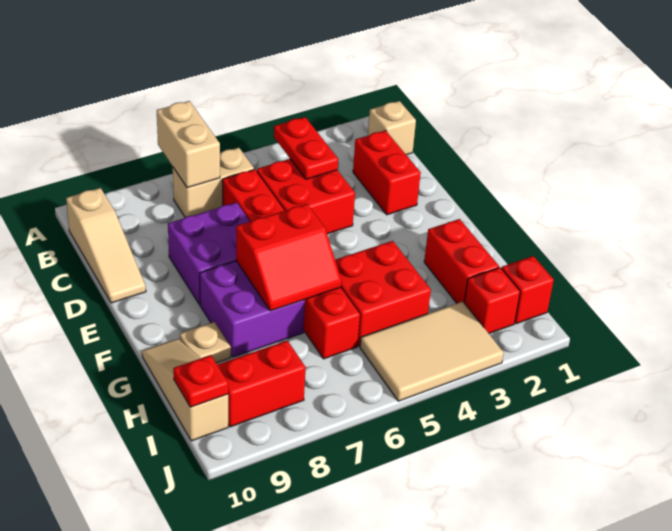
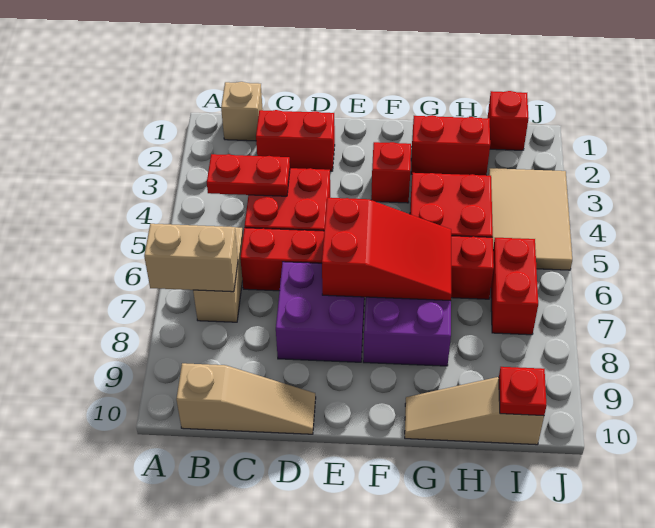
red slope F6:G7 level 2 top F -> red slope E6:G7 level 2 top E
tan plate G9 level 1 -> none
red brick I2 level 1 -> red brick F3 level 1
red brick I8:I9 level 1 -> red brick I6:I7 level 1

